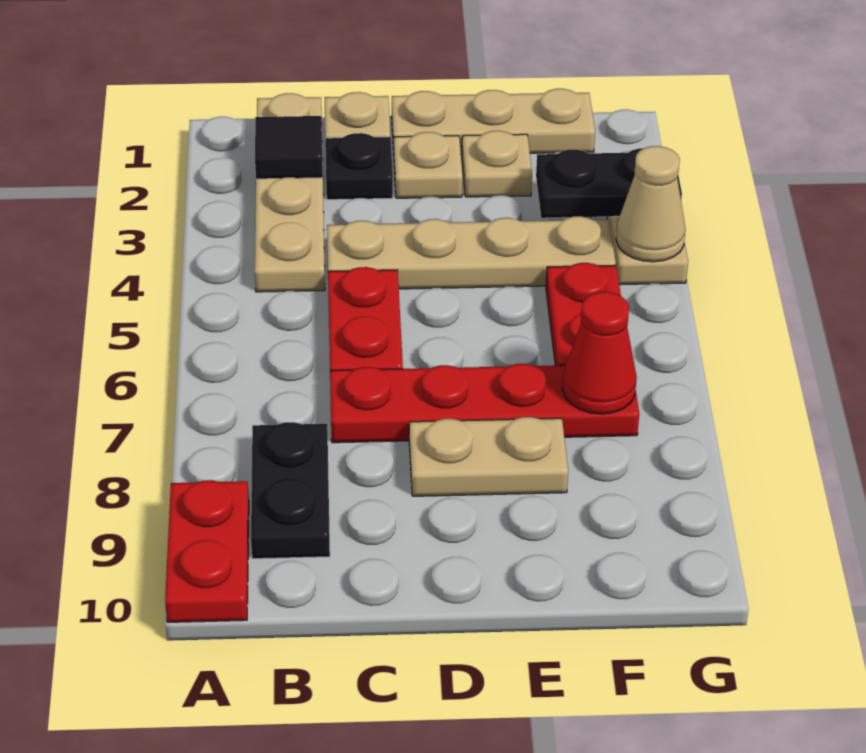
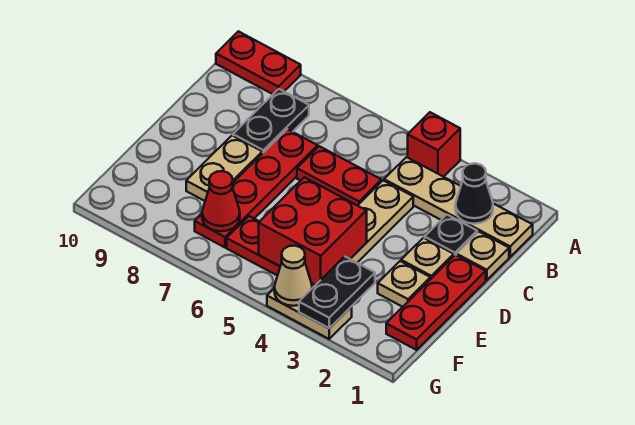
none -> red brick A4 level 1
black tile B2 level 2 -> black cone B2 level 2
black plate B8:B9 level 1 -> black plate B8:C8 level 1
tan plate D1:F1 level 1 -> red plate D1:F1 level 1
none -> red brick E4:F5 level 2

